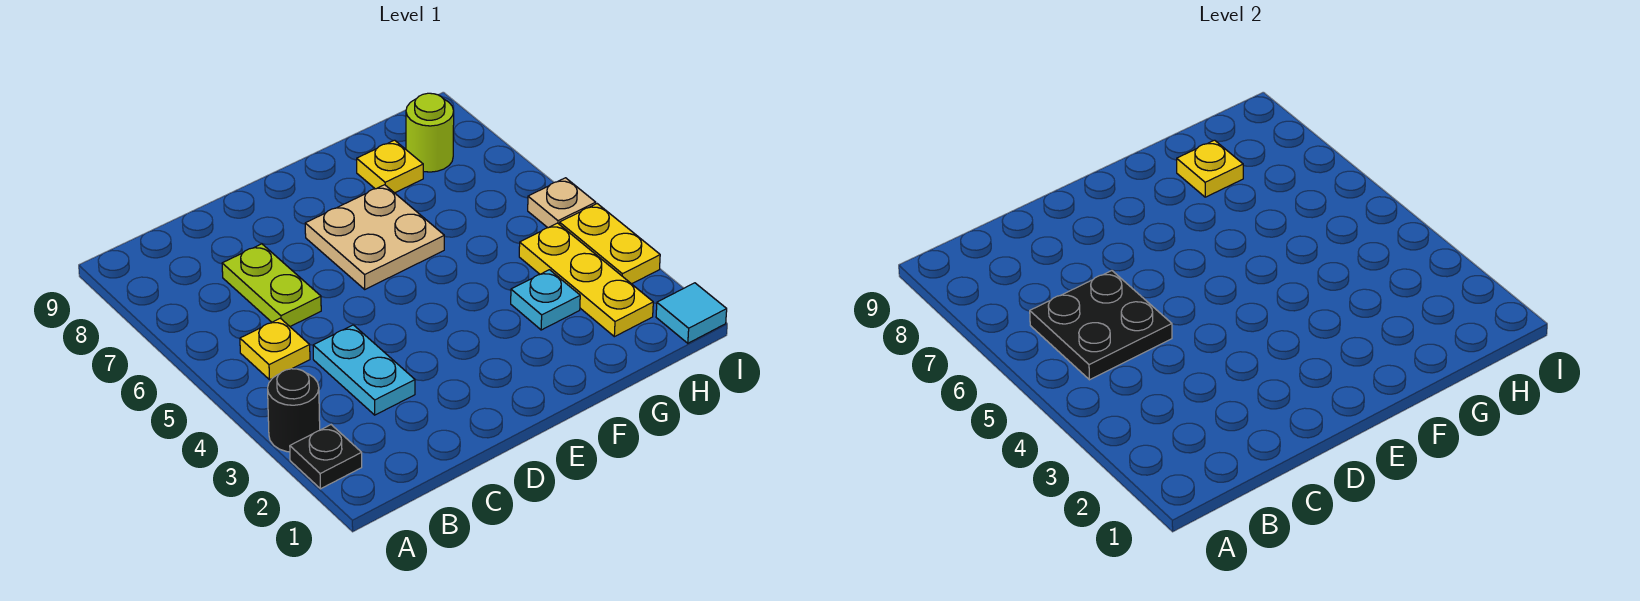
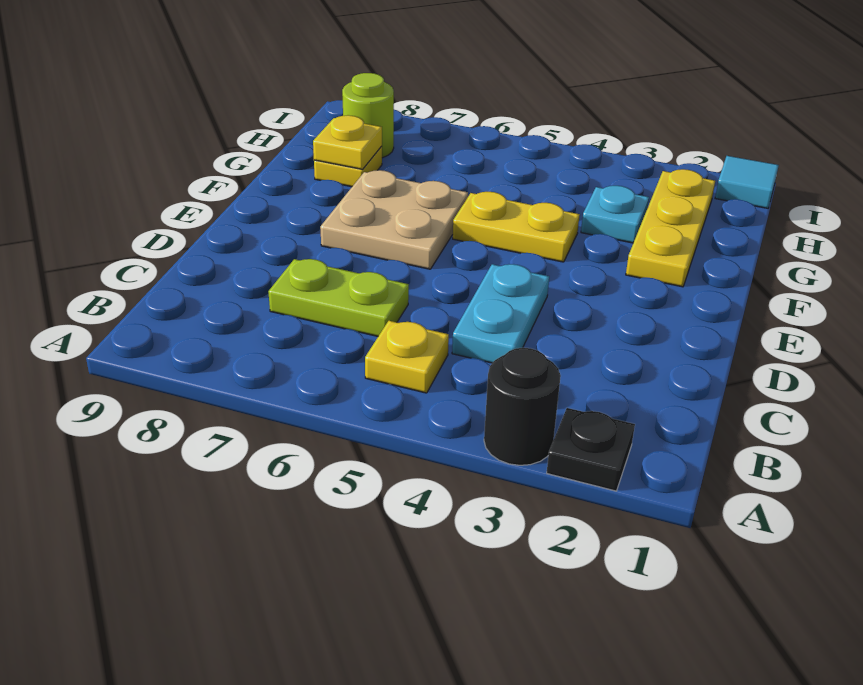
black plate B5:C6 level 2 -> none
cyan plate C3:C4 level 1 -> cyan plate C4:D4 level 1
yellow plate H2:H4 level 1 -> yellow plate F2:H2 level 1
yellow plate I3:I4 level 1 -> yellow plate F4:F5 level 1
tan plate I5 level 1 -> none

